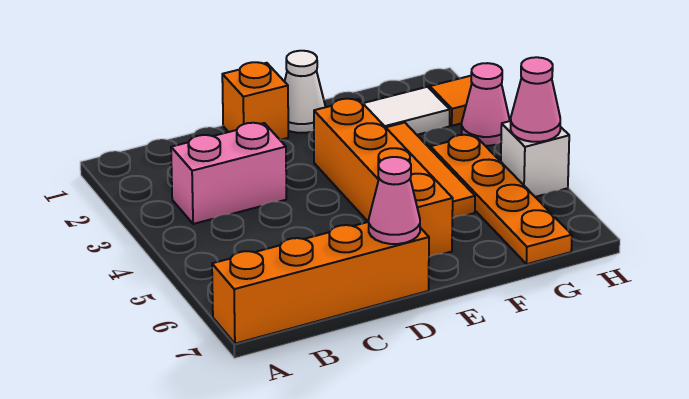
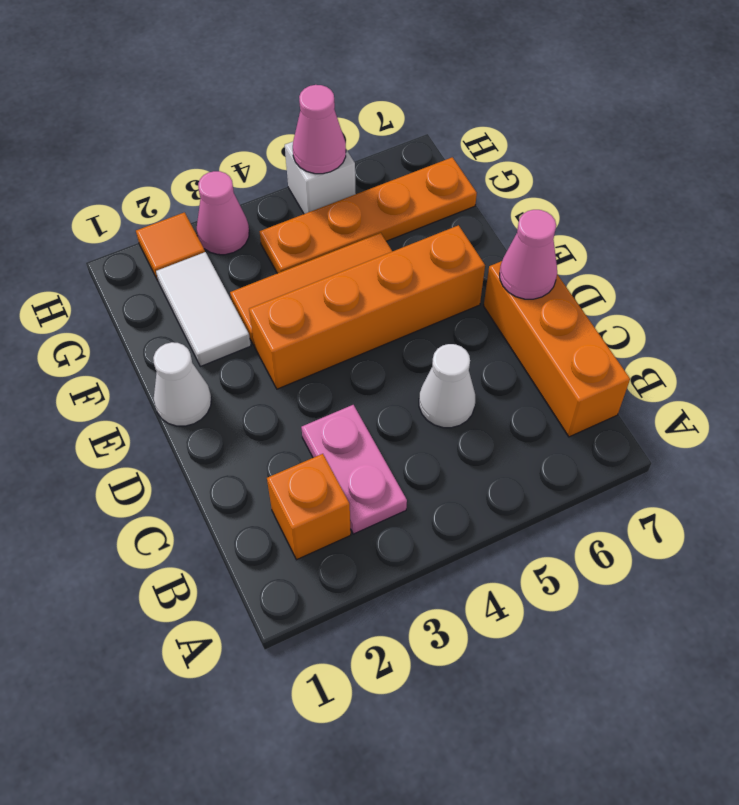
orange brick A7:D7 level 1 -> orange brick B7:D7 level 1
pink brick B3:C3 level 1 -> pink plate B3:C3 level 1
none -> white cone C5 level 1
orange brick D1 level 1 -> orange brick B2 level 1

